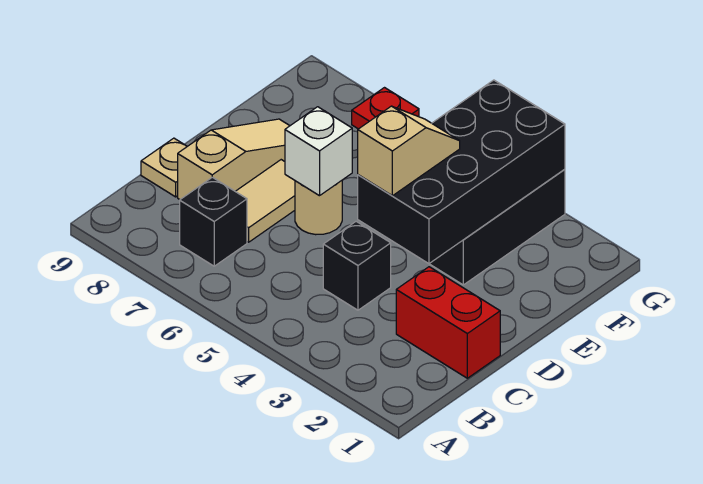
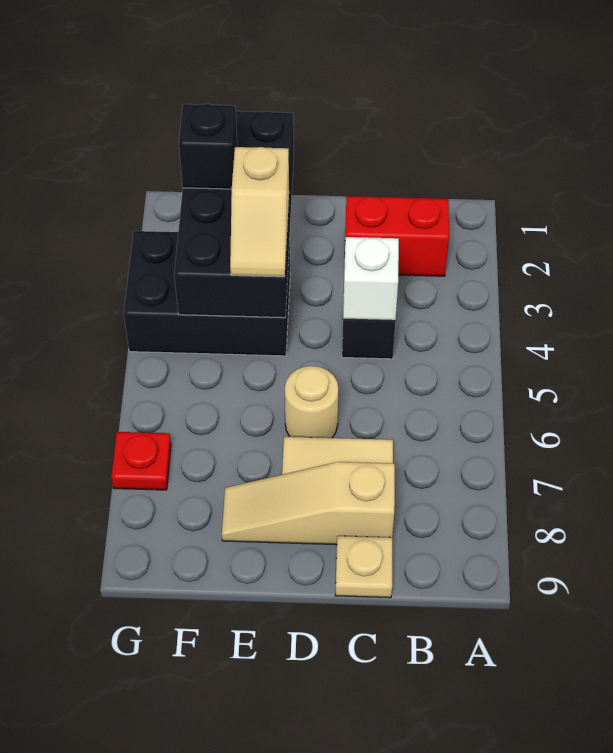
black brick B7 level 1 -> black brick F2 level 3
red brick C1:C2 level 1 -> red brick B2:C2 level 1
black brick D3:G4 level 2 -> black brick E1:F4 level 2
tan slope D4:E4 level 3 top D -> tan slope E3:E4 level 3 top 3
white brick D6 level 2 -> white brick C4 level 2

